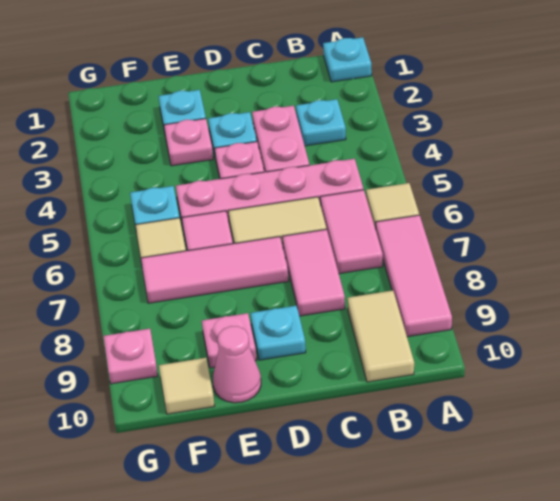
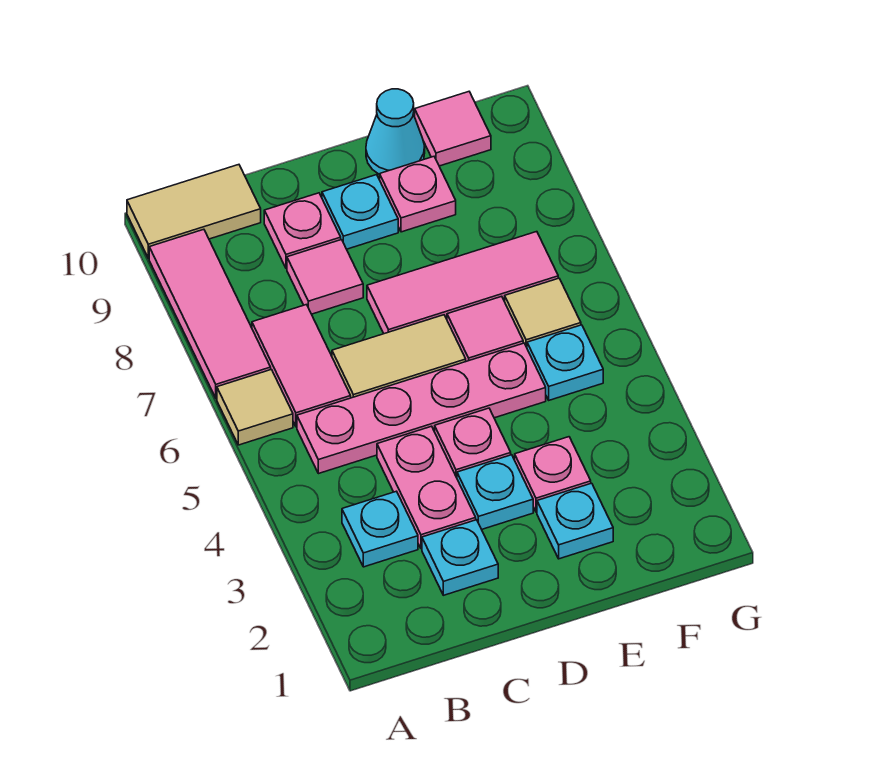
cyan plate A1 level 1 -> cyan plate C2 level 1
tan tile B9:B10 level 1 -> tan tile A10:B10 level 1
pink tile C7:C8 level 1 -> pink tile C8 level 1
pink cone E10 level 1 -> cyan cone E10 level 1
tan tile F10 level 1 -> pink tile F10 level 1
pink plate G9 level 1 -> pink plate C9 level 1

